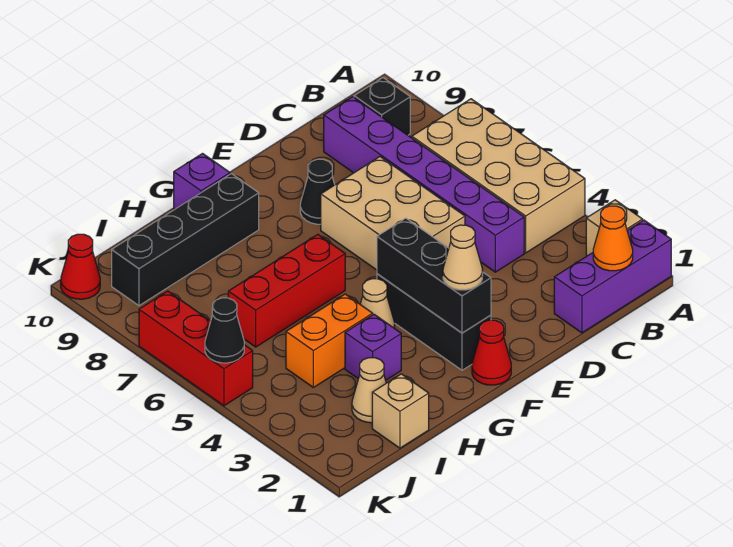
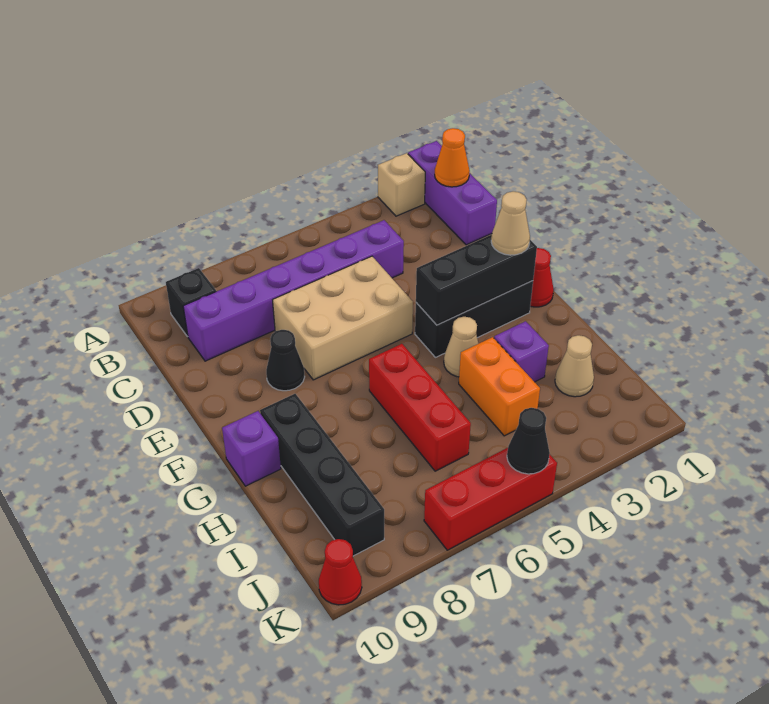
tan brick A4:B7 level 1 -> none
tan brick I1 level 1 -> none

